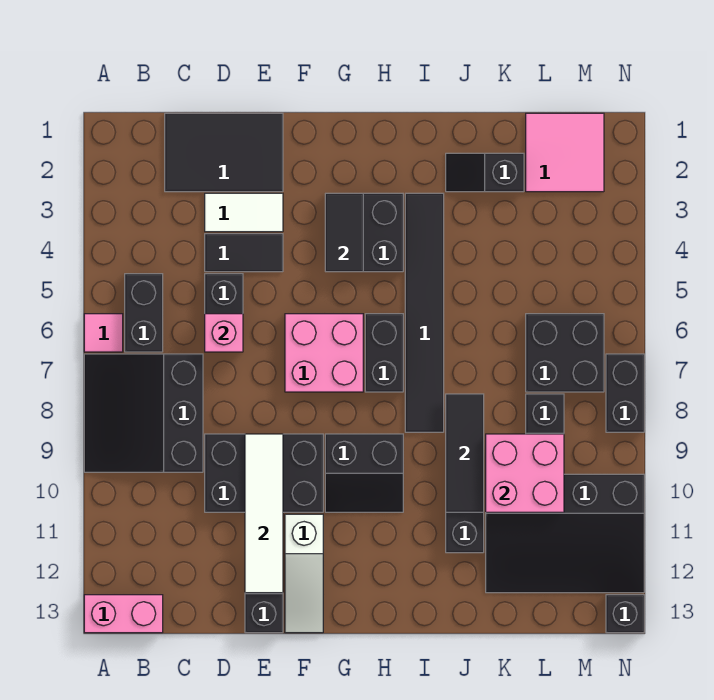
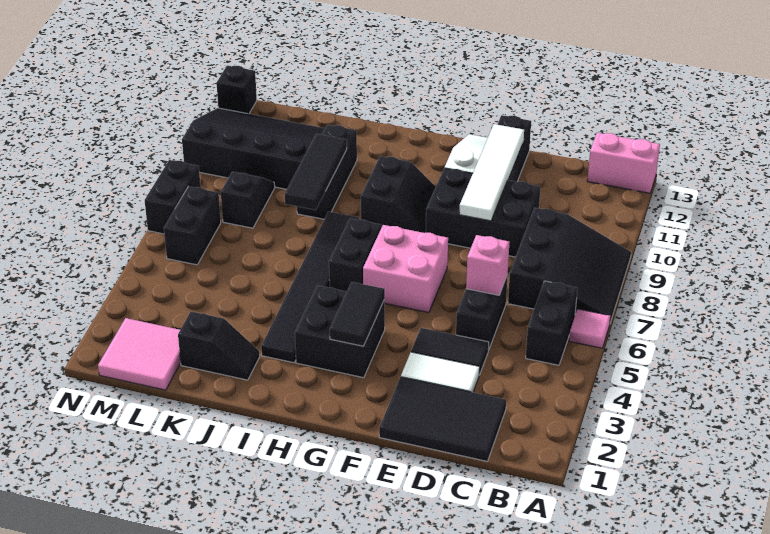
black slope G9:H10 level 1 top 9 -> black slope G9:H10 level 1 top H
pink brick K9:L10 level 2 -> none
black brick L6:M7 level 1 -> black brick M6:M7 level 1

